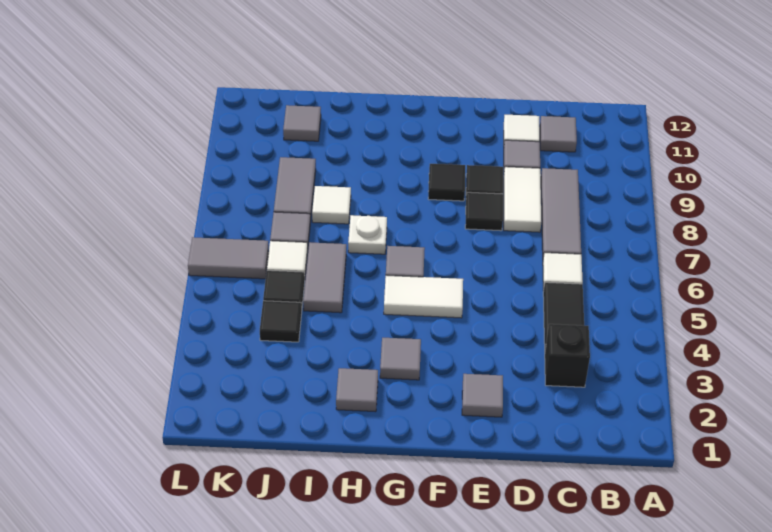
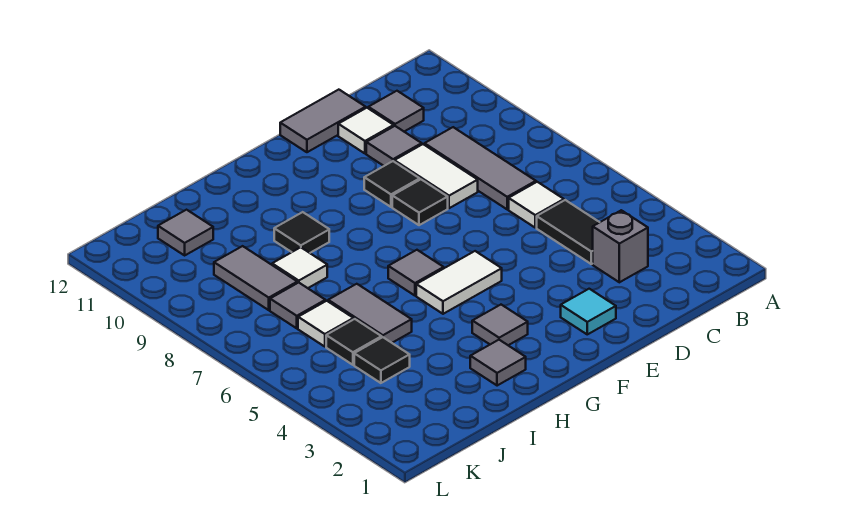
black brick C3 level 1 -> grey brick C3 level 1
grey tile E2 level 1 -> cyan tile E2 level 1
black tile F9 level 1 -> black tile H9 level 1
white plate H7 level 1 -> none
grey tile K6:L6 level 1 -> grey tile D12:E12 level 1

